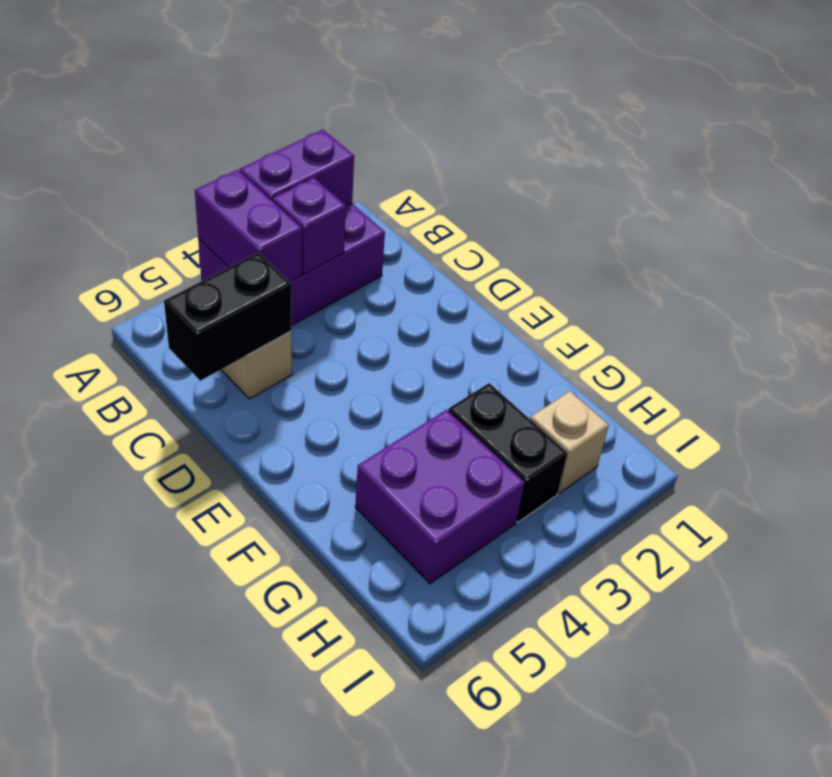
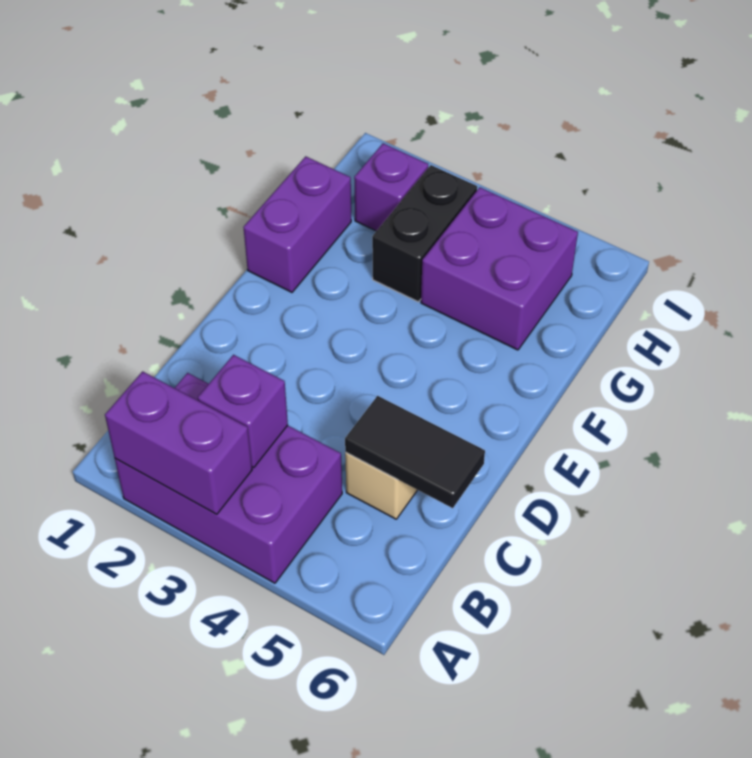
purple brick A4:B4 level 2 -> purple brick F1:G1 level 1
black brick C5:C6 level 2 -> black tile C5:C6 level 2
tan brick H2 level 1 -> purple brick H2 level 1

